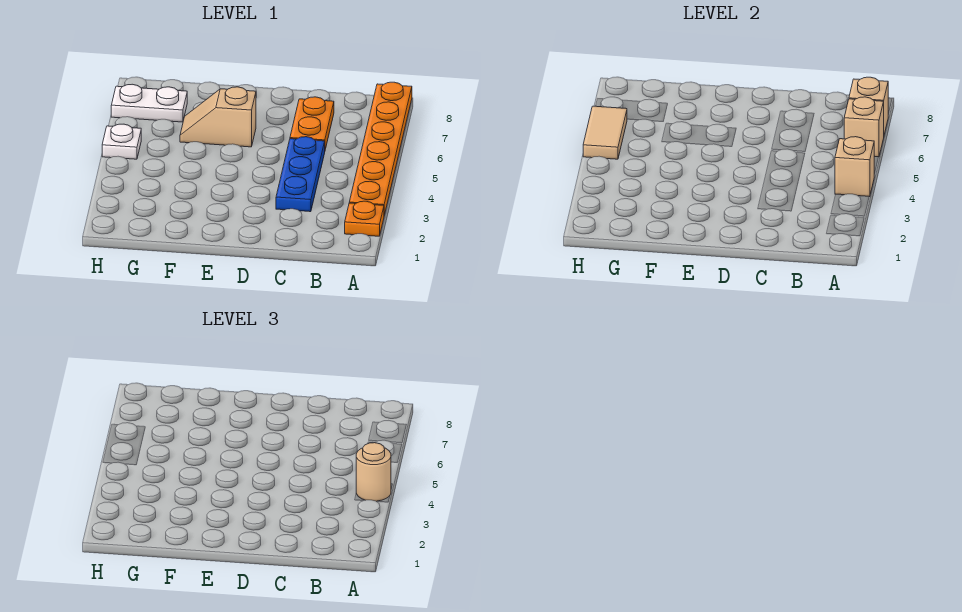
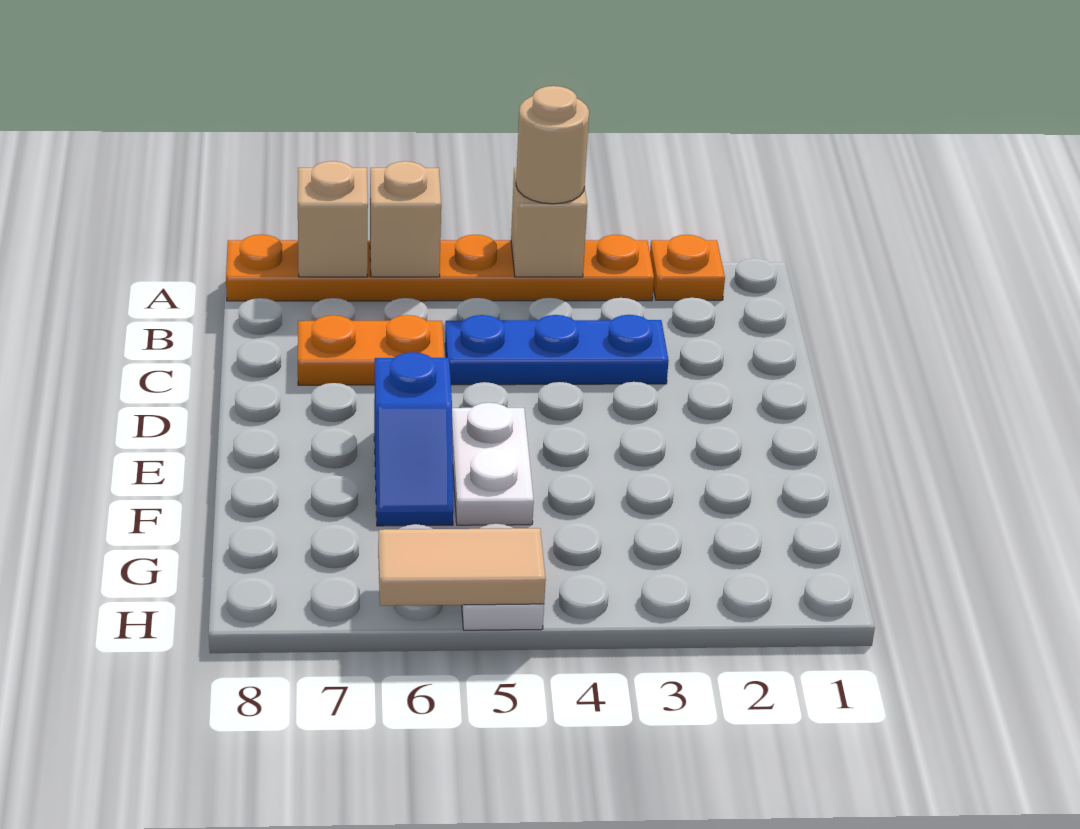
tan slope E6:F6 level 1 top E -> blue slope E6:F6 level 1 top E
white plate G7:H7 level 1 -> white plate E5:F5 level 1

